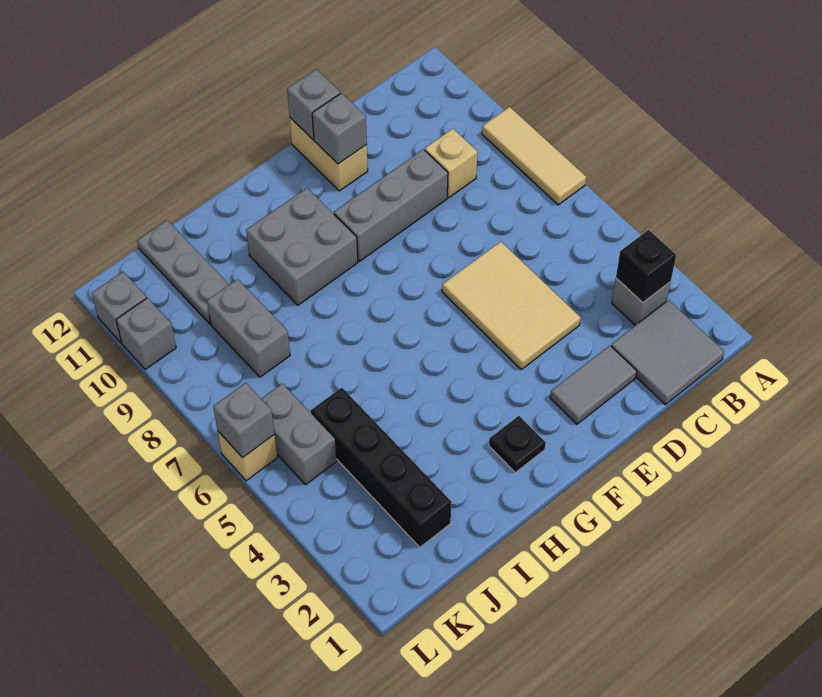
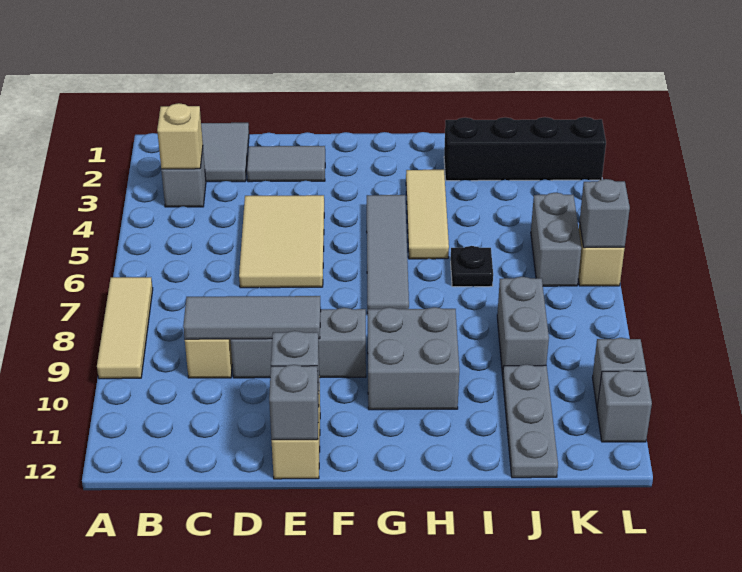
black brick B3 level 2 -> tan brick B3 level 2
none -> grey tile C9:E9 level 2
black plate G2 level 1 -> black plate I6 level 1
none -> grey tile G4:G7 level 1
none -> tan tile H3:H5 level 1
black brick J2:J5 level 1 -> black brick I2:L2 level 1

